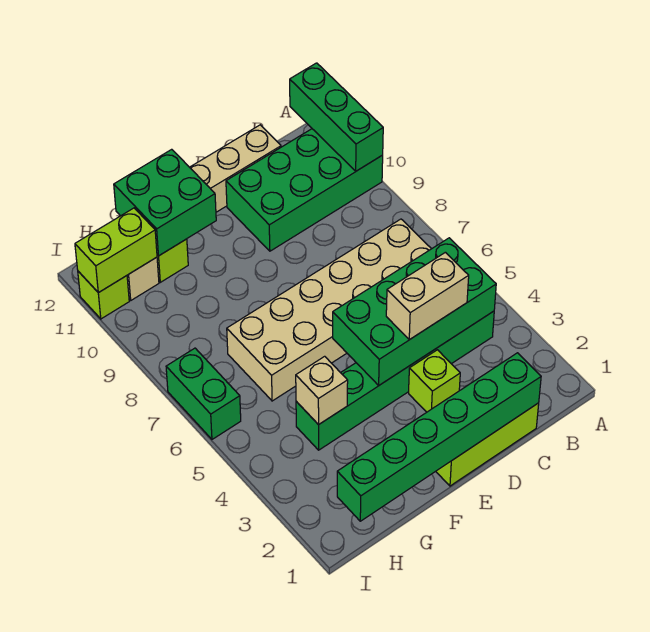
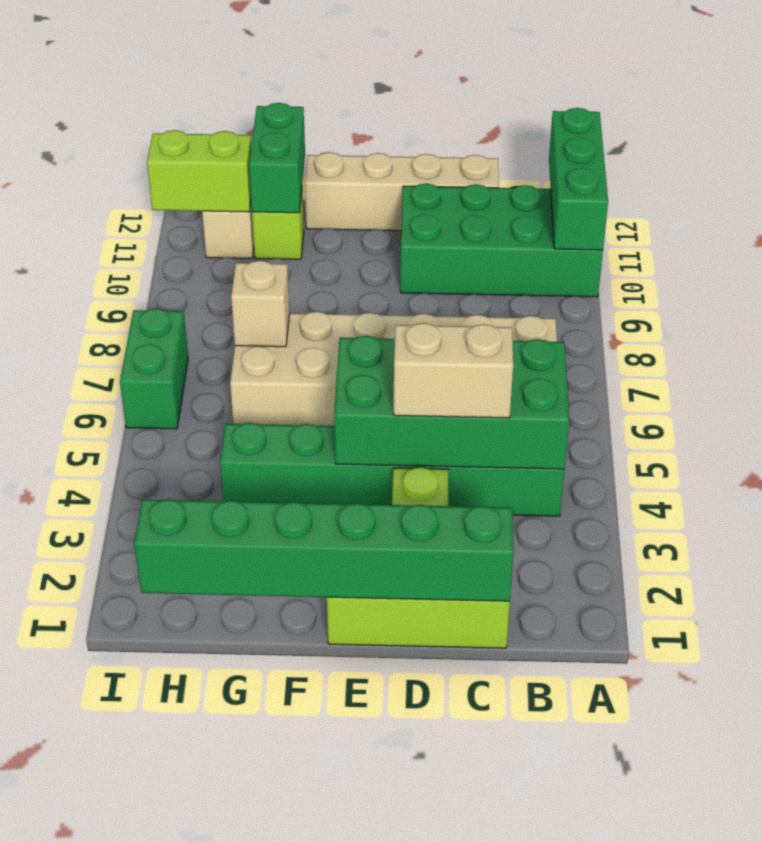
green brick F11:G12 level 2 -> green brick G11:G12 level 2
tan brick G4 level 2 -> tan brick G7 level 2
lime brick I11 level 1 -> none

